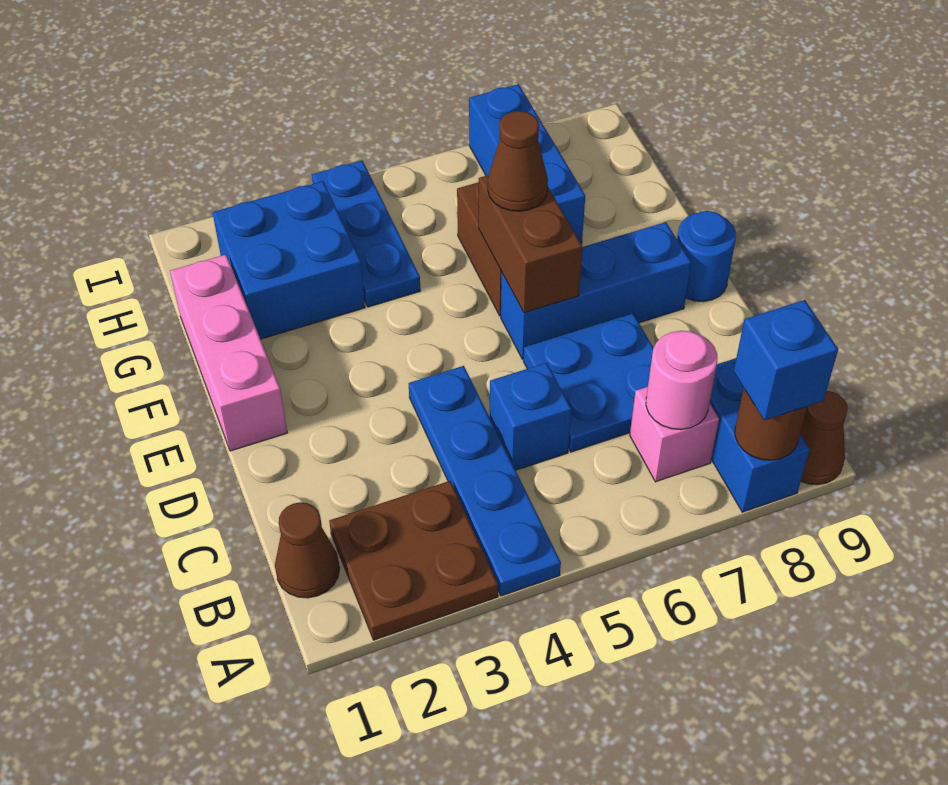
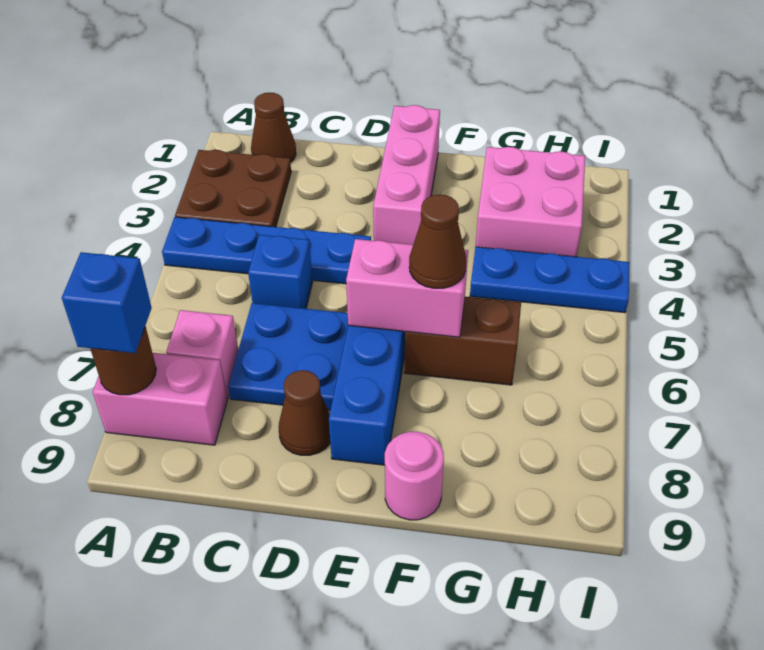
blue brick A8:B8 level 1 -> pink brick A8:B8 level 1
brown cone A9 level 1 -> brown cone D8 level 1
pink round brick B7 level 2 -> pink round brick F9 level 1
pink brick E1:G1 level 1 -> pink brick E1:E3 level 1
brown brick E6:F6 level 2 -> pink brick E6:F6 level 2
blue round brick E9 level 1 -> none
blue brick G2:H3 level 1 -> pink brick G2:H3 level 1
blue brick G7:I7 level 1 -> none

